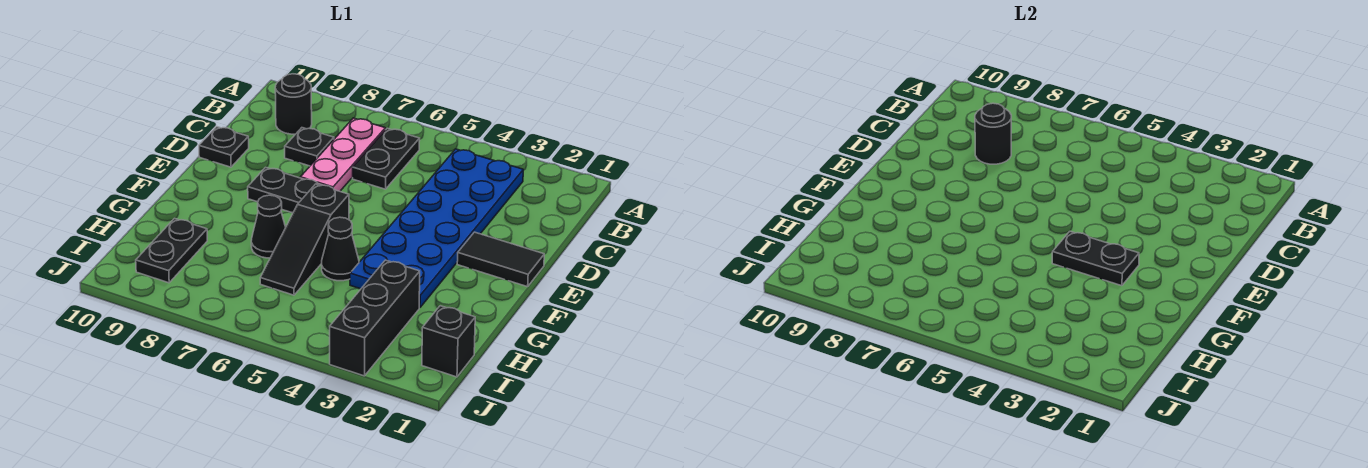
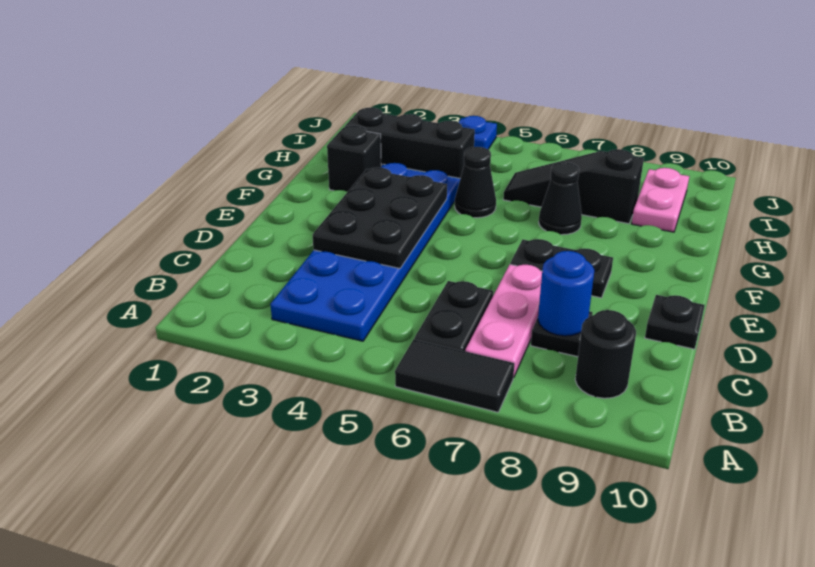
black round brick C8 level 2 -> blue round brick C8 level 2
black tile E1:E2 level 1 -> black tile A6:A7 level 1
black plate F3:F4 level 2 -> black plate D3:F4 level 2
black slope F6:H6 level 1 top F -> black slope H6:H8 level 1 top 8
black brick H3:J3 level 1 -> black brick H2:H4 level 1
black plate H9:I9 level 1 -> pink plate H9:I9 level 1
black brick I1 level 1 -> black brick G2 level 1
none -> blue plate J4 level 1

